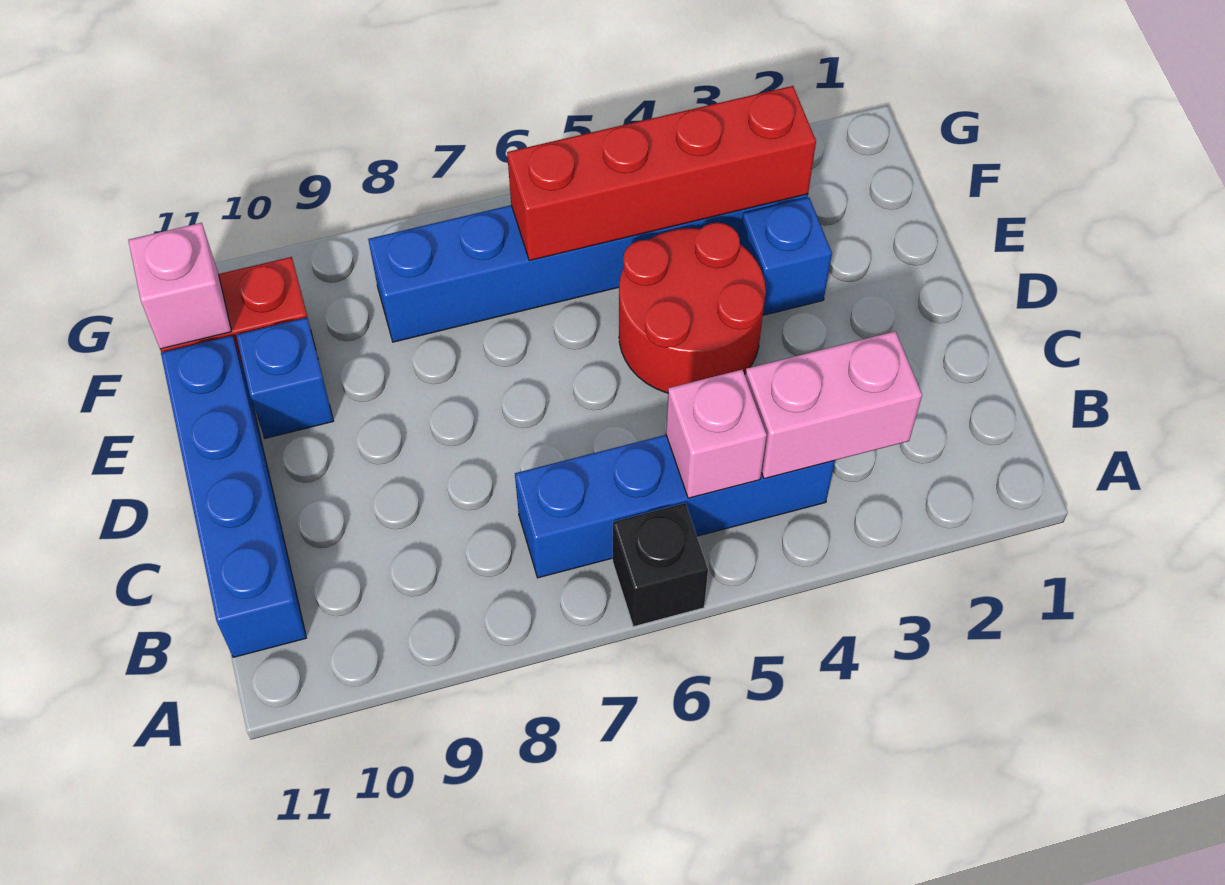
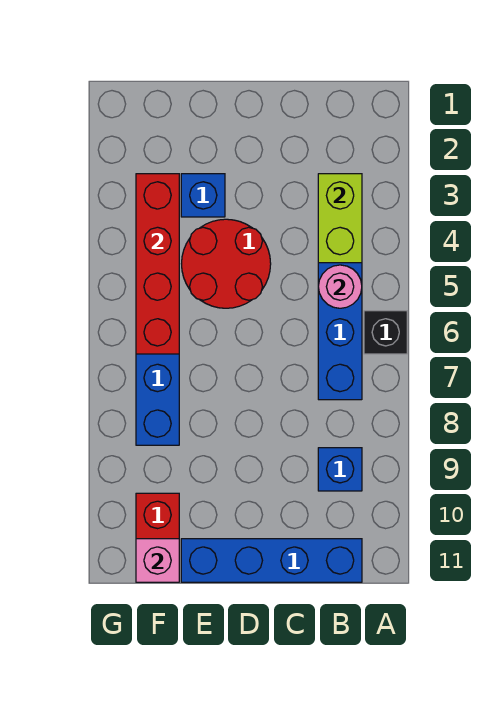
pink brick B3:B4 level 2 -> lime brick B3:B4 level 2
pink brick B5 level 2 -> pink round brick B5 level 2
blue brick E10 level 1 -> blue brick B9 level 1

